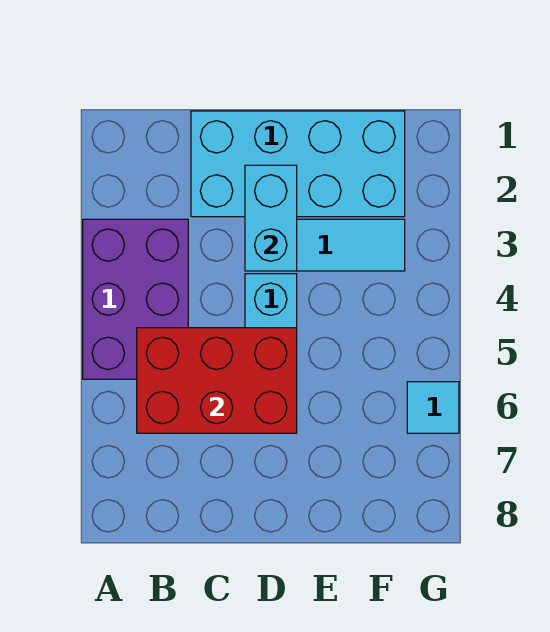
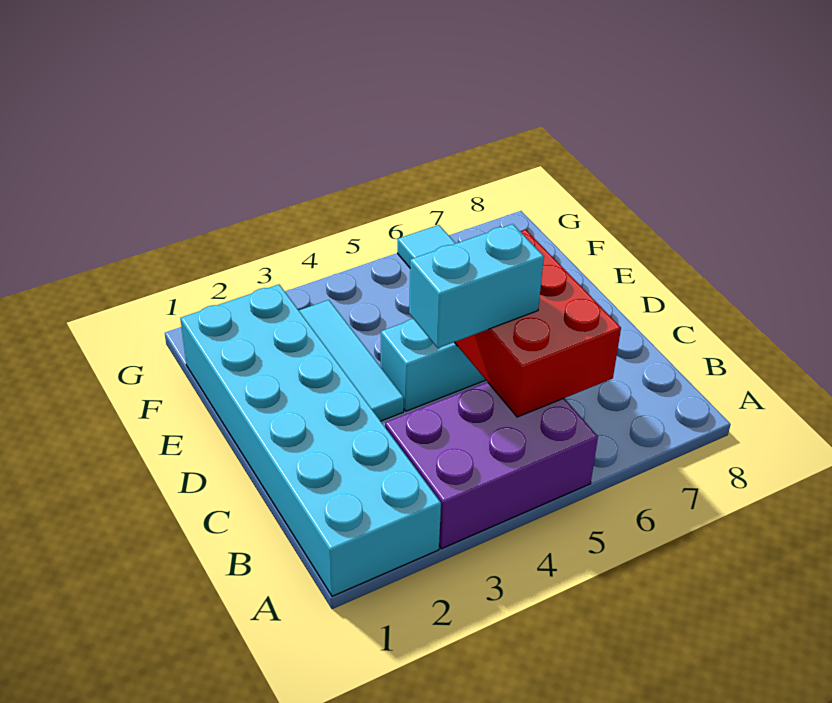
cyan brick C1:F2 level 1 -> cyan brick A1:F2 level 1
cyan brick D2:D3 level 2 -> cyan brick C4:C5 level 3

